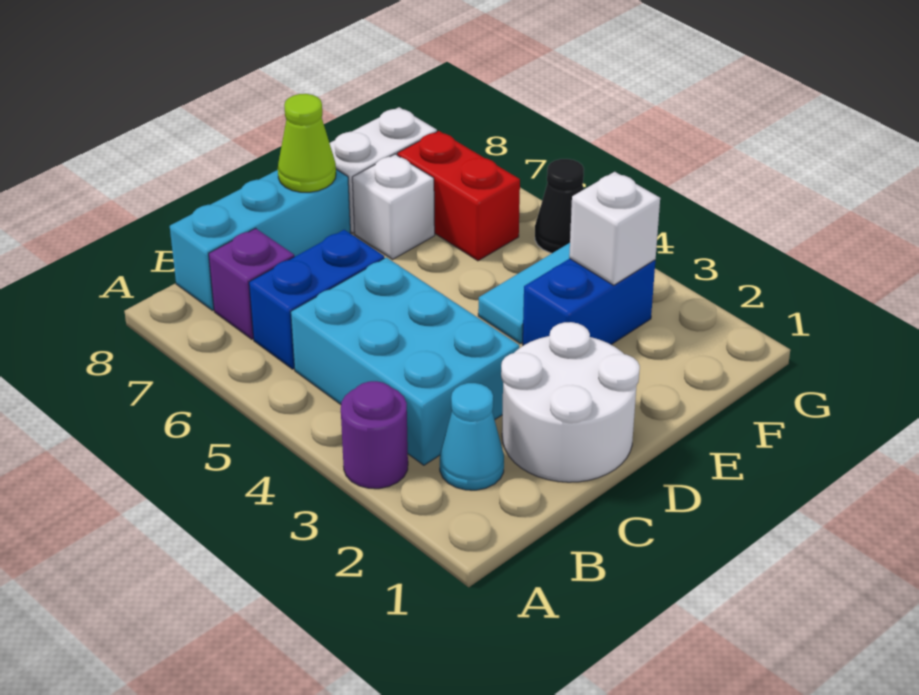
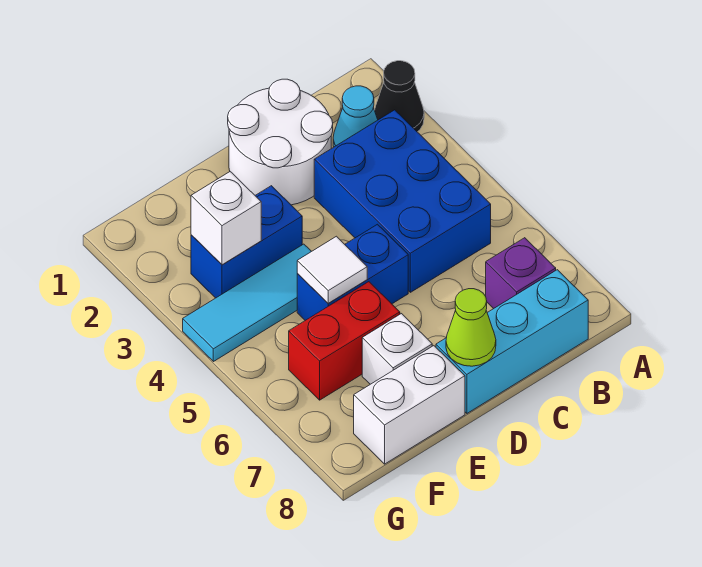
purple round brick A3 level 1 -> none
cyan brick B3:C5 level 1 -> blue brick B3:C5 level 1
blue brick B6:C6 level 1 -> blue brick D5:E5 level 1
none -> white tile E5 level 2
red brick F6:F7 level 1 -> red brick E6:F6 level 1
black cone G5 level 1 -> black cone A2 level 1

